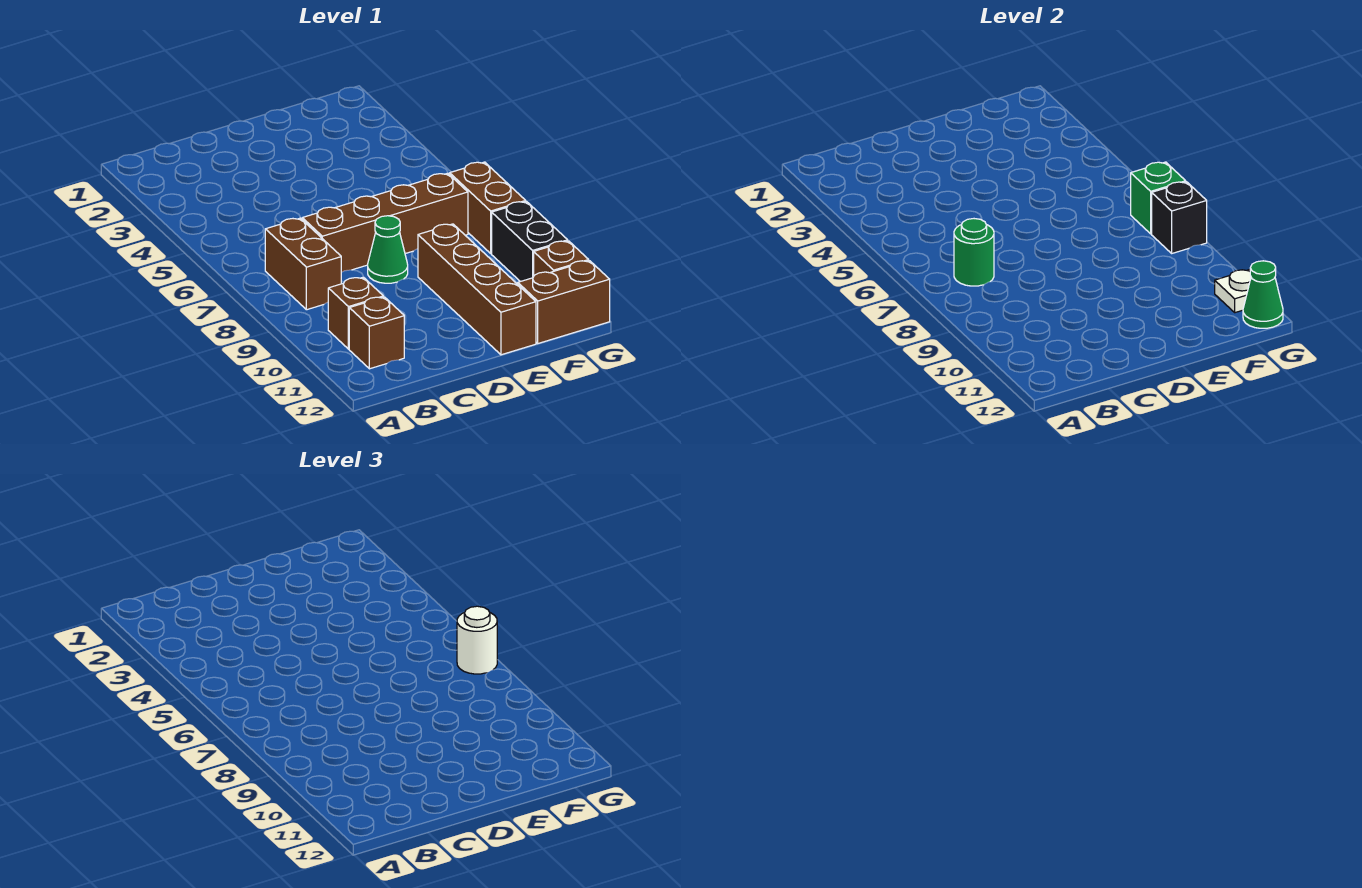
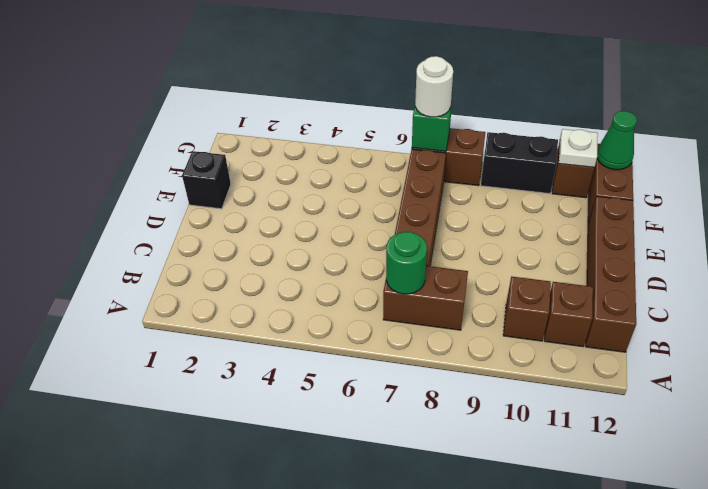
green cone D8 level 1 -> none
brown brick E9:E12 level 1 -> brown brick B12:E12 level 1
black brick G8 level 2 -> black brick E1 level 1

